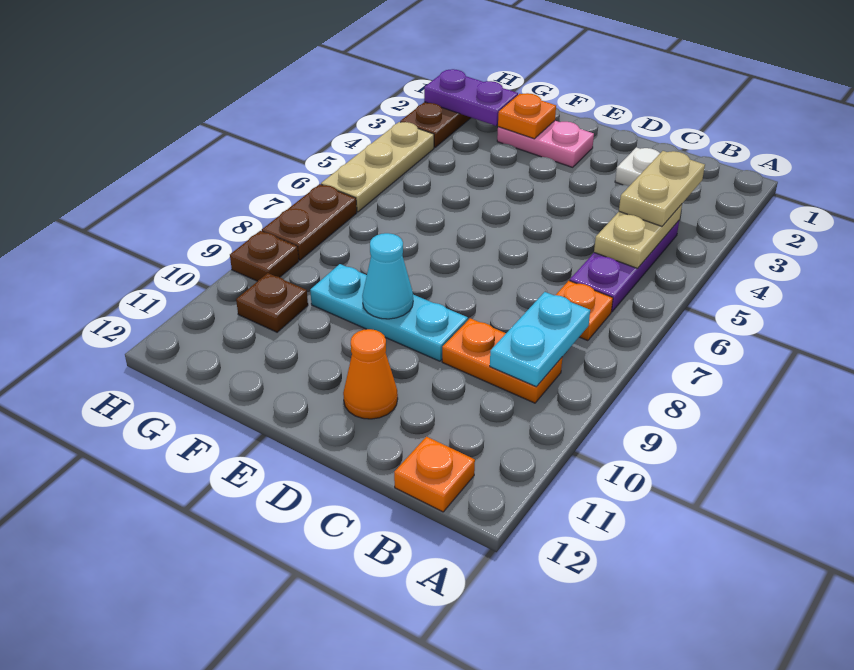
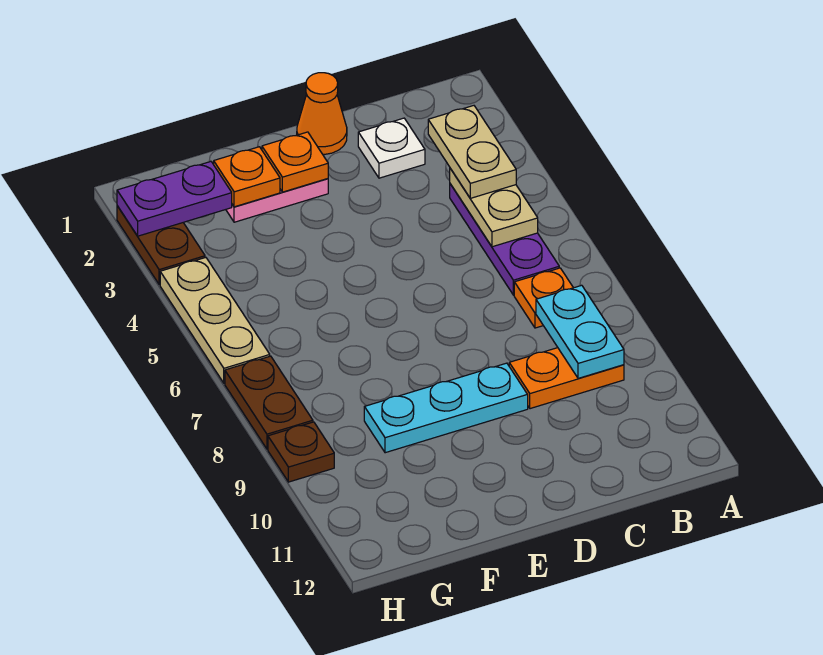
orange plate B12 level 1 -> orange plate E2 level 2
orange cone D11 level 1 -> orange cone D1 level 1
cyan cone E9 level 2 -> none
brown plate G10 level 1 -> none

